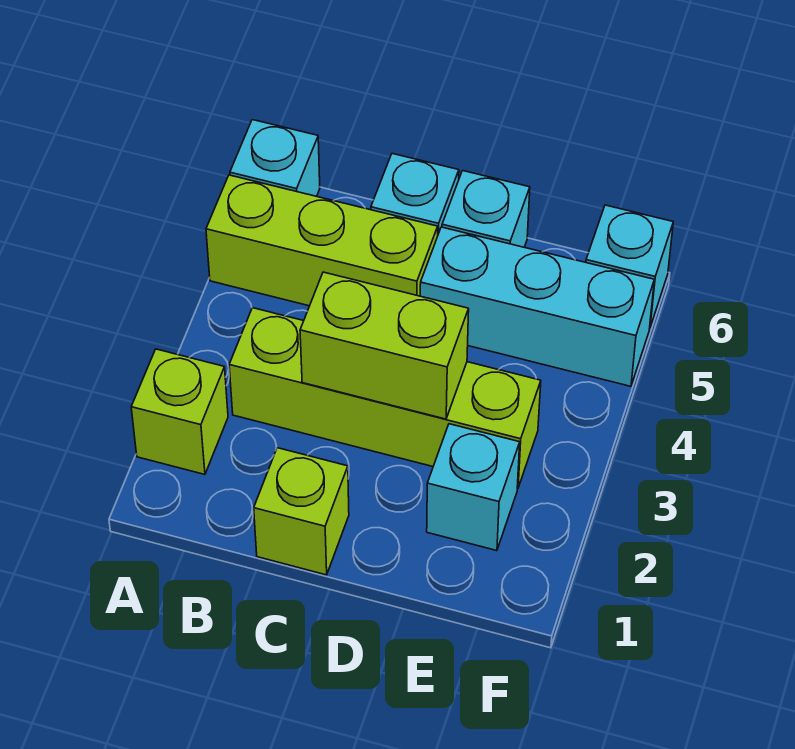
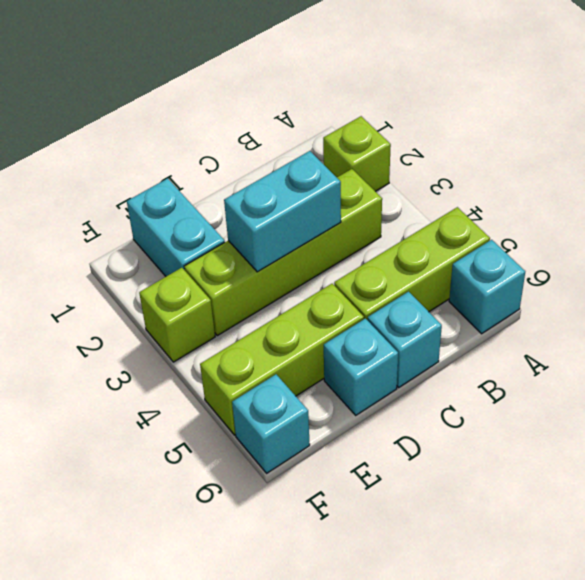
lime brick C1 level 1 -> lime brick F3 level 1
lime brick C3:D3 level 2 -> cyan brick C3:D3 level 2
cyan brick D5:F5 level 1 -> lime brick D5:F5 level 1
cyan brick E2 level 1 -> cyan brick E1:E2 level 1

